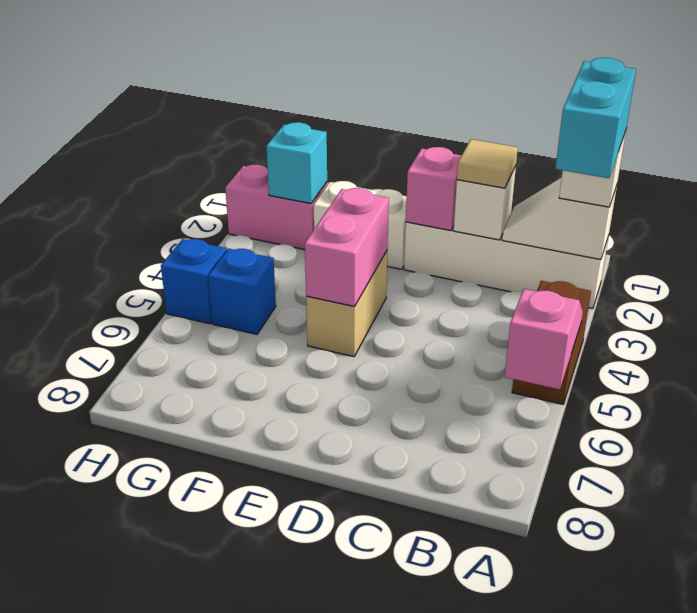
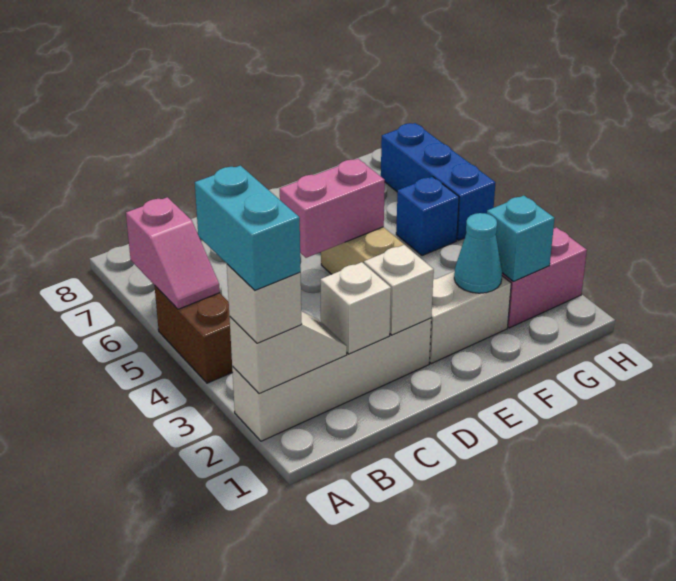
tan tile C2 level 3 -> none
pink brick D2 level 2 -> white brick D2 level 2
pink brick E4:E5 level 2 -> pink brick D5:E5 level 2
none -> cyan cone F2 level 2
blue brick H5 level 1 -> blue brick H5:H7 level 1

